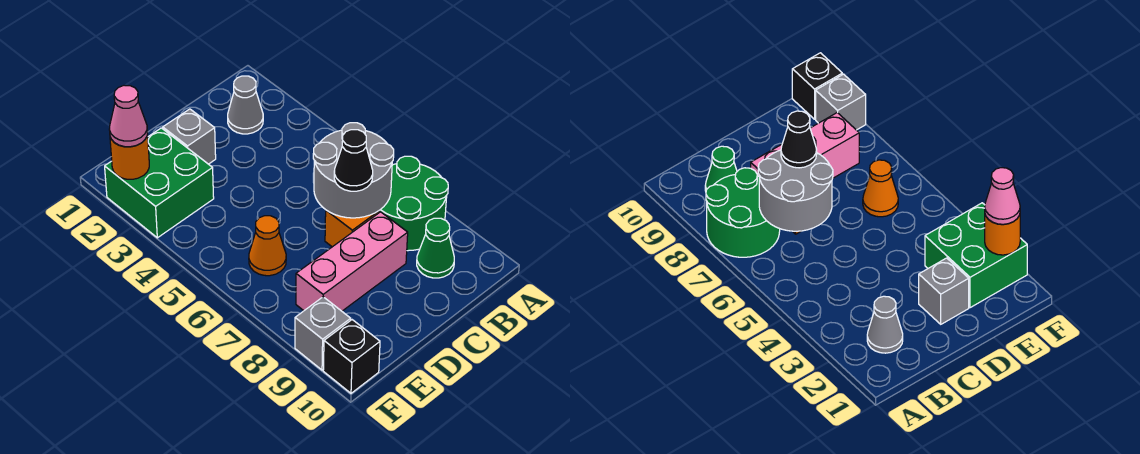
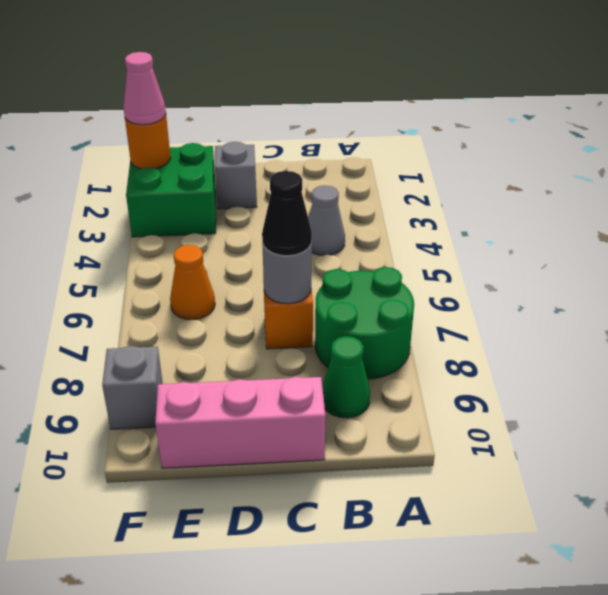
grey cone B2 level 1 -> grey cone B4 level 1
grey round brick B6:C7 level 2 -> grey round brick C7 level 2
pink brick C8:E8 level 1 -> pink brick C10:E10 level 1
black brick F10 level 1 -> none

